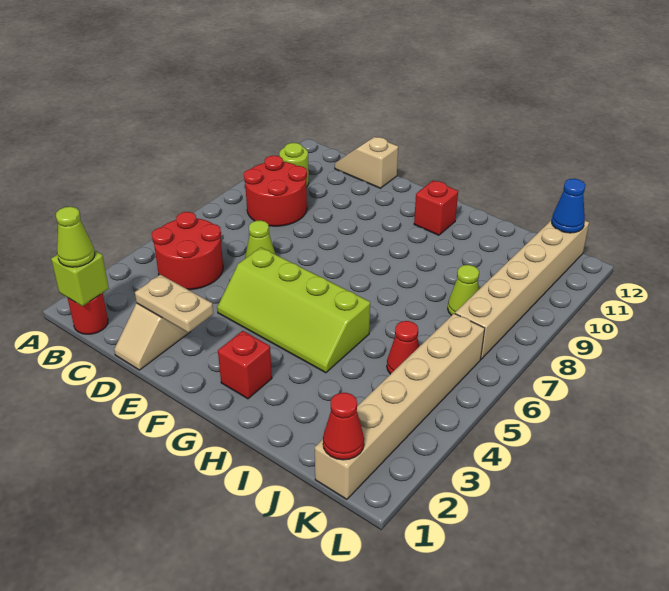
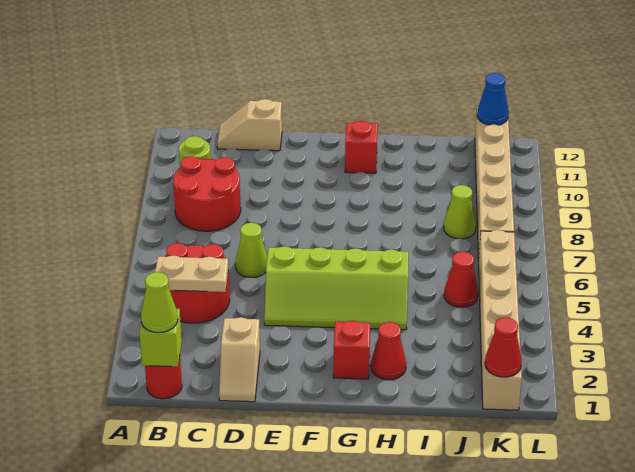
tan plate D2:E2 level 2 -> tan plate B4:C4 level 2
none -> red cone H2 level 1

